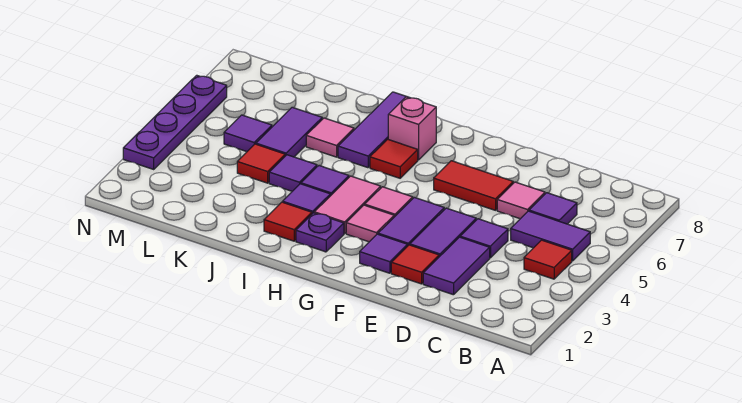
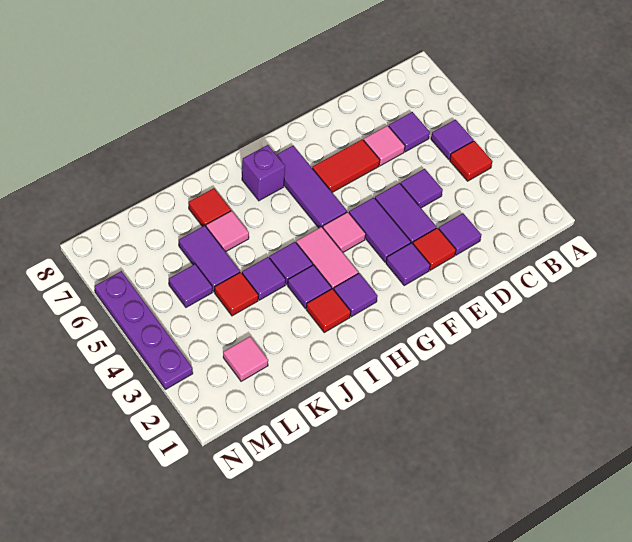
purple tile B5:C5 level 1 -> purple tile B5 level 1
purple tile D2:D3 level 1 -> purple tile D2 level 1
pink tile G3 level 1 -> pink tile L2 level 1
purple plate H2 level 1 -> purple tile H2 level 1
red tile H6 level 1 -> red tile J7 level 1
pink brick H7 level 1 -> purple brick H7 level 1
purple tile I6:I8 level 1 -> purple tile G5:G7 level 1

